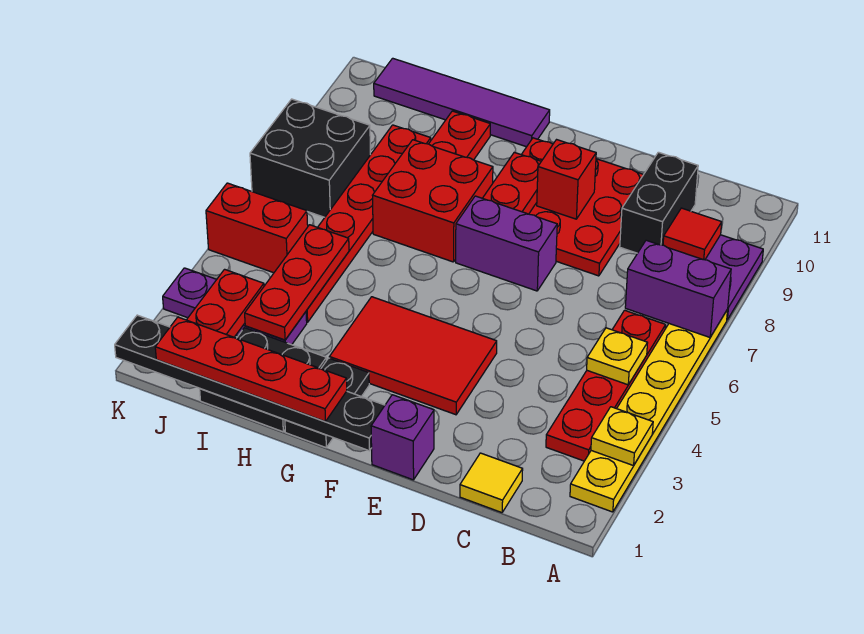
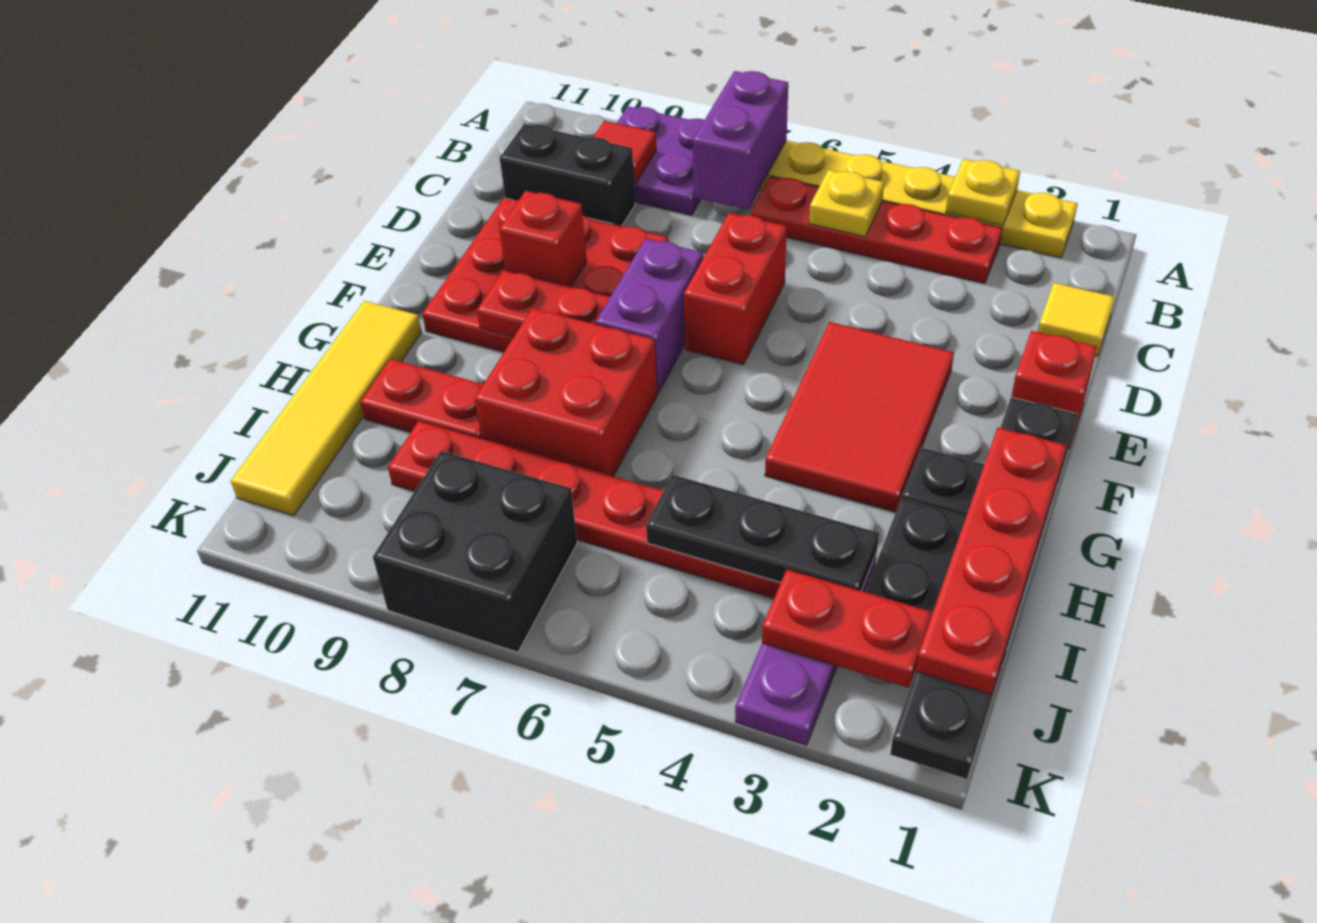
purple brick E1 level 1 -> red brick E1 level 1
purple tile G11:J11 level 1 -> yellow tile G11:J11 level 1
red plate I3:I5 level 2 -> black plate I3:I5 level 2
red brick J5:K5 level 1 -> red brick D6:E6 level 1

